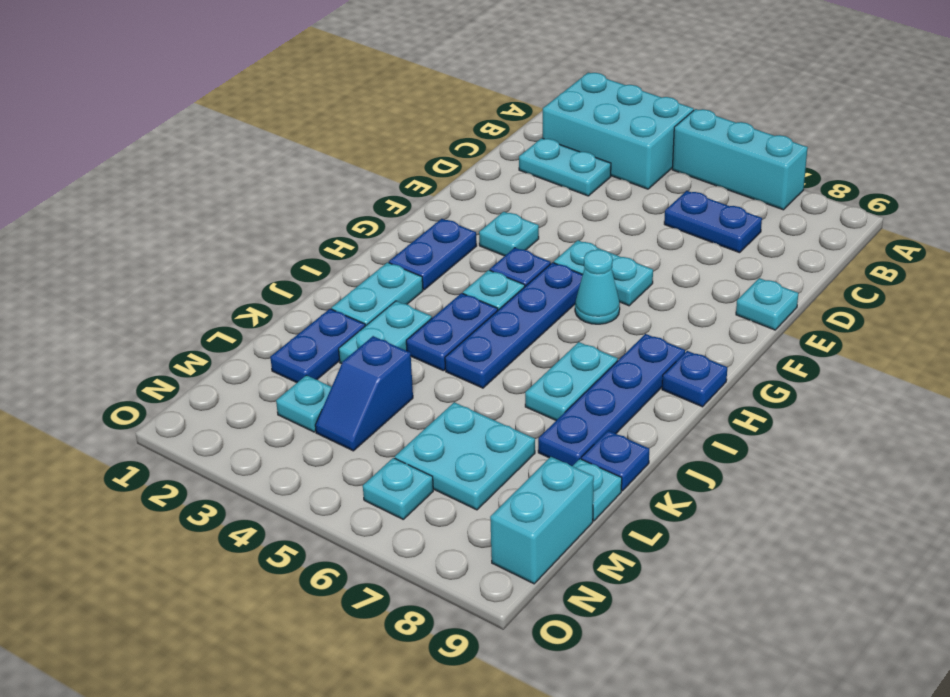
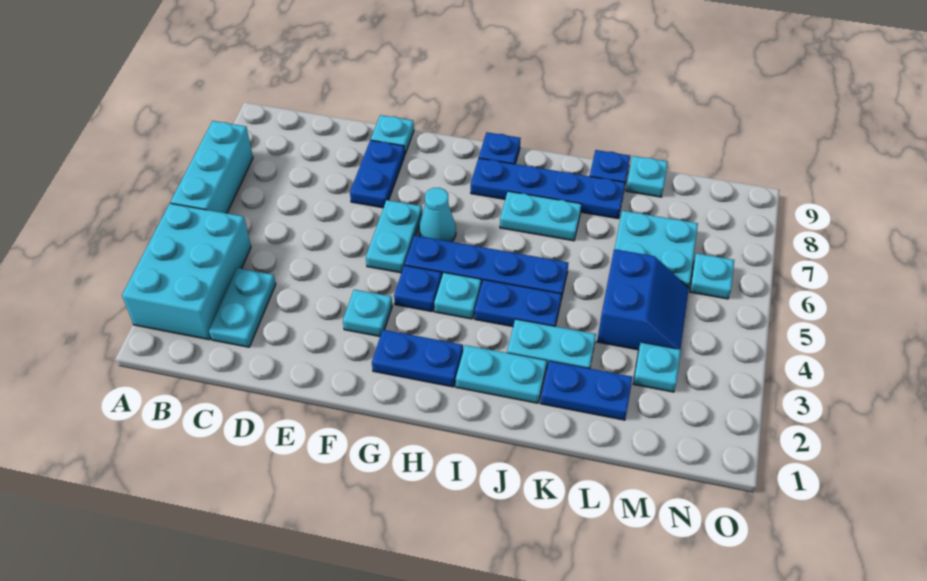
blue plate C6:C7 level 1 -> blue plate E7:E8 level 1
blue slope L4:M4 level 1 top L -> blue slope L4:M5 level 1 top L
cyan brick M9:N9 level 1 -> none

